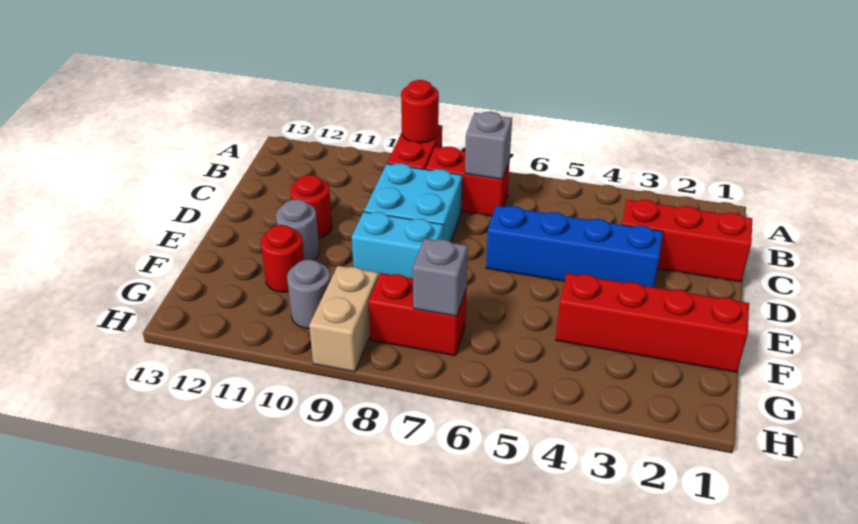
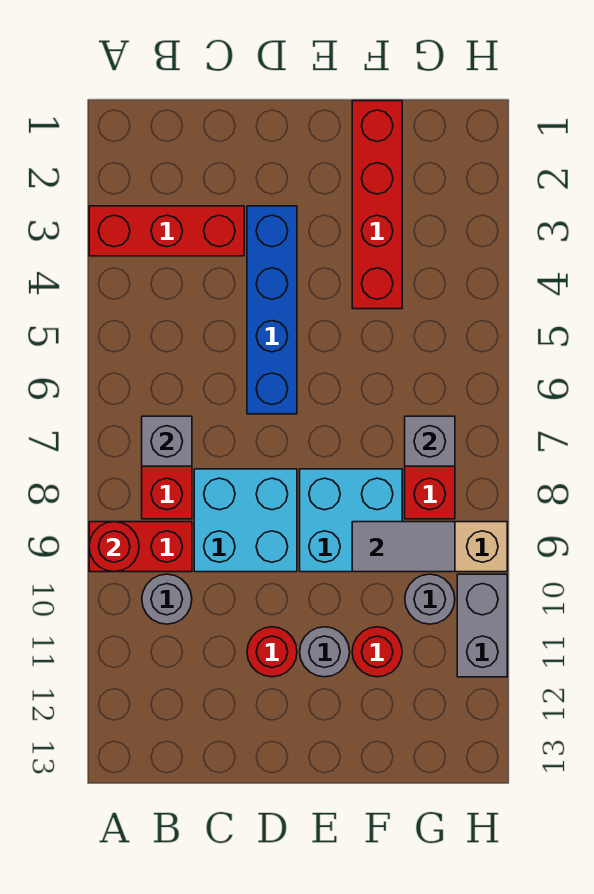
none -> grey round brick B10 level 1
red brick C1:C3 level 1 -> red brick A3:C3 level 1
cyan brick E8:E9 level 1 -> cyan brick E8:F9 level 1
none -> grey tile F9:G9 level 2
none -> grey brick H10:H11 level 1

